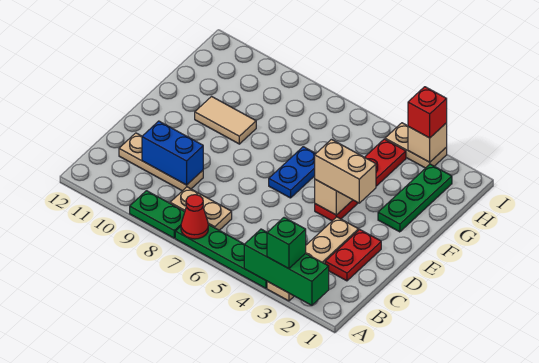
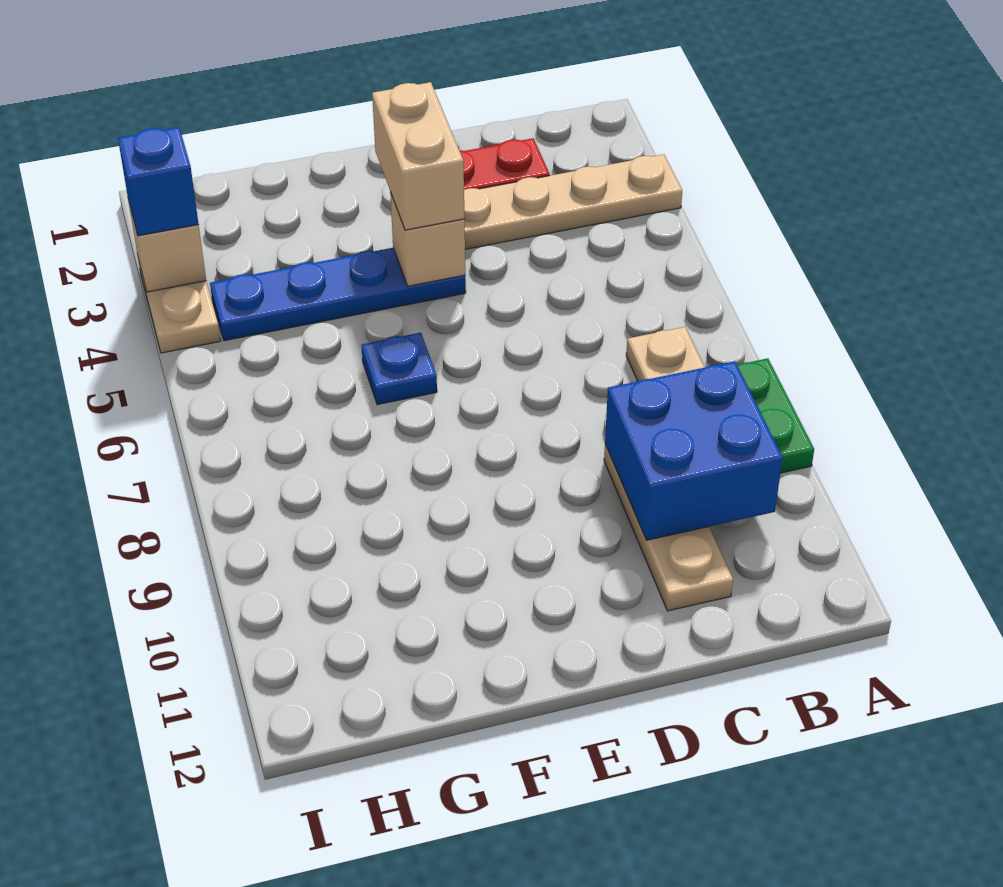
green brick A2:A4 level 2 -> none
green brick A3 level 3 -> none
green plate A4:A7 level 1 -> none
red cone A7 level 2 -> none
blue brick C9:C10 level 2 -> blue brick B9:C10 level 2
red plate E4:H4 level 1 -> blue plate E4:H4 level 1
blue plate E6:F6 level 1 -> blue plate F6 level 1
green plate F2:H2 level 1 -> none
tan tile F9:F10 level 1 -> none
red brick I3 level 3 -> blue brick I3 level 3

